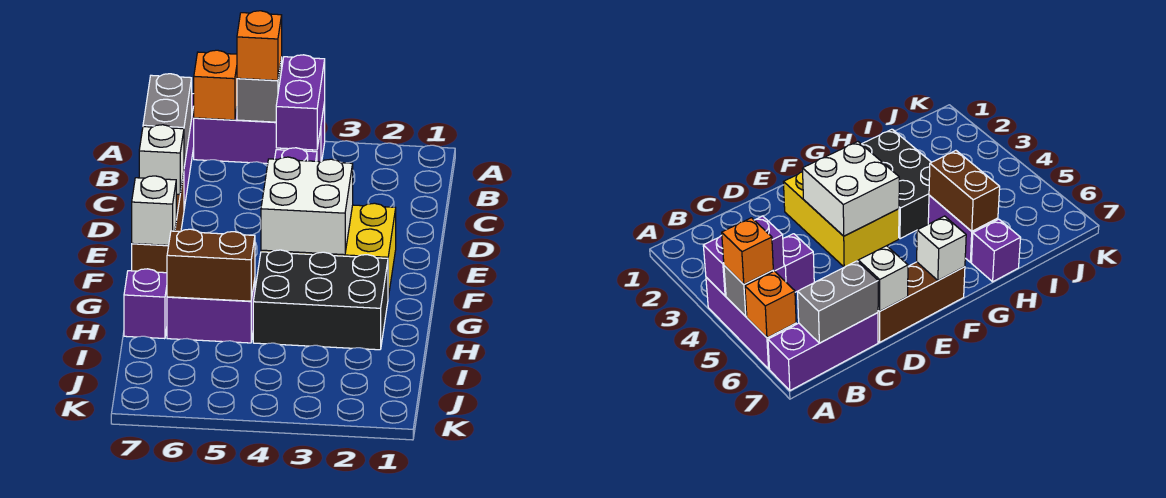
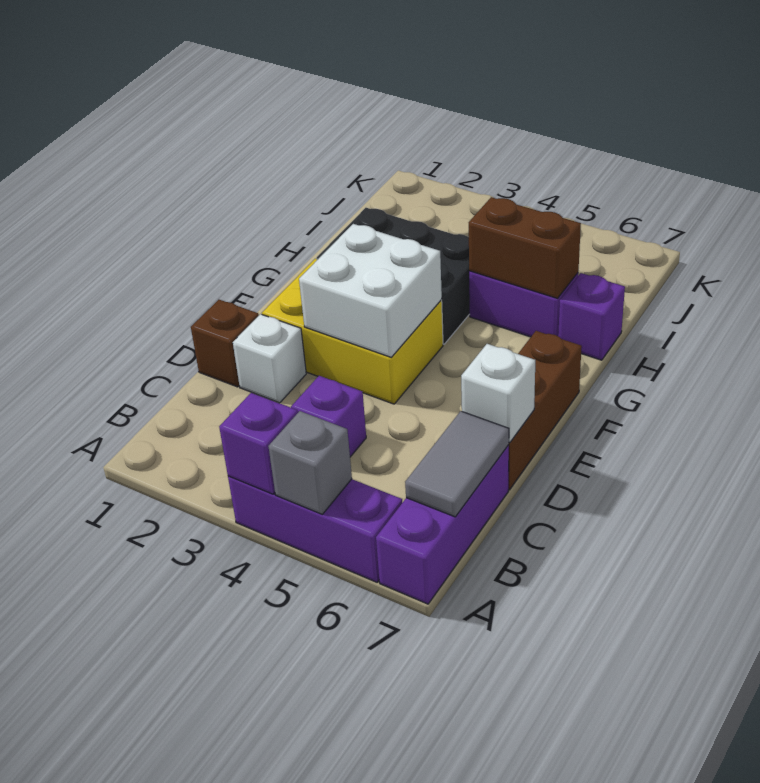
purple brick A4:B4 level 2 -> purple brick A4 level 2
orange brick A5 level 3 -> none
orange brick A6 level 2 -> none
grey brick B7:C7 level 2 -> grey tile B7:C7 level 2
none -> brown brick D1 level 1
white brick F7 level 2 -> white brick D2 level 1

